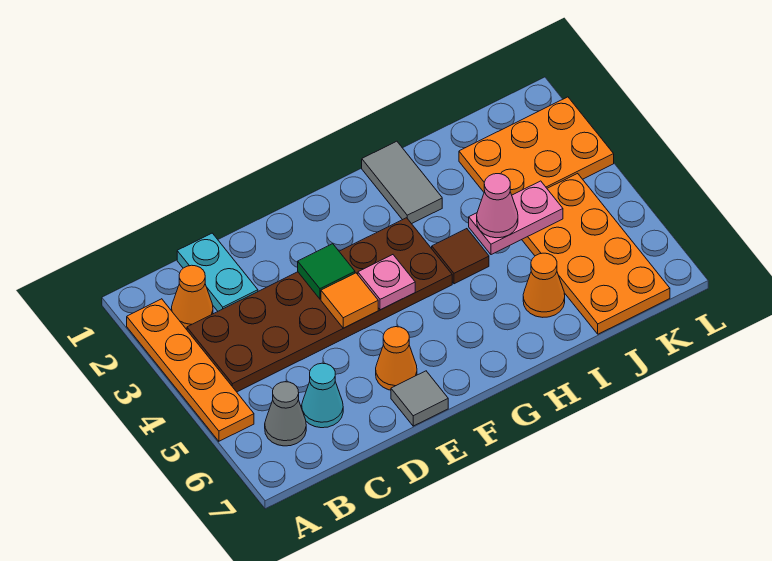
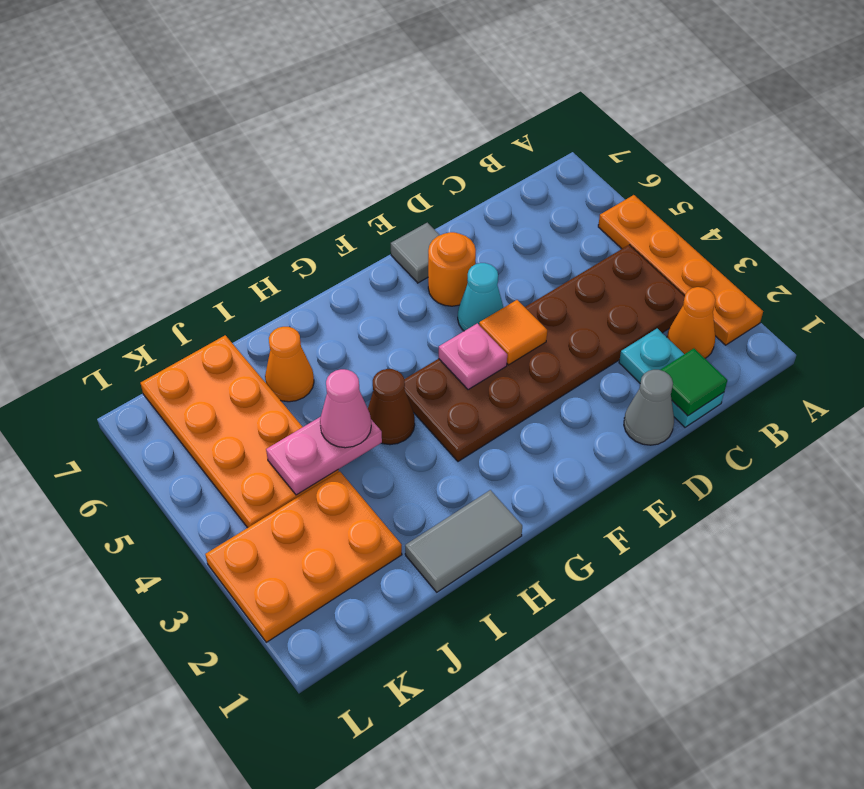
grey cone B6 level 1 -> grey cone D1 level 1
cyan cone C6 level 1 -> cyan cone E5 level 1
green tile E3 level 2 -> green tile C1 level 2
orange cone E6 level 1 -> orange round brick E6 level 1
grey tile H1:H2 level 1 -> grey tile H1:I1 level 1
brown tile H4 level 1 -> brown cone H4 level 1

